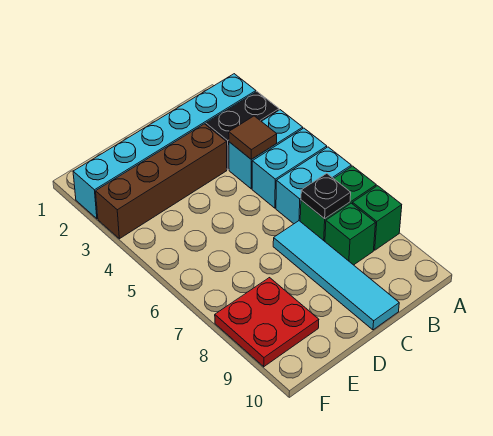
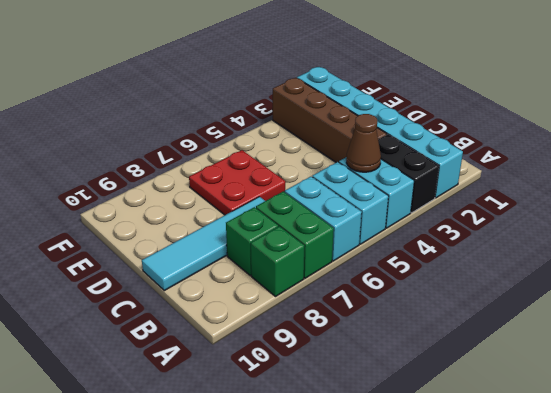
brown tile B4 level 2 -> brown cone B4 level 2
black plate B7 level 2 -> none
red plate E8:F9 level 1 -> red plate D6:E7 level 1

